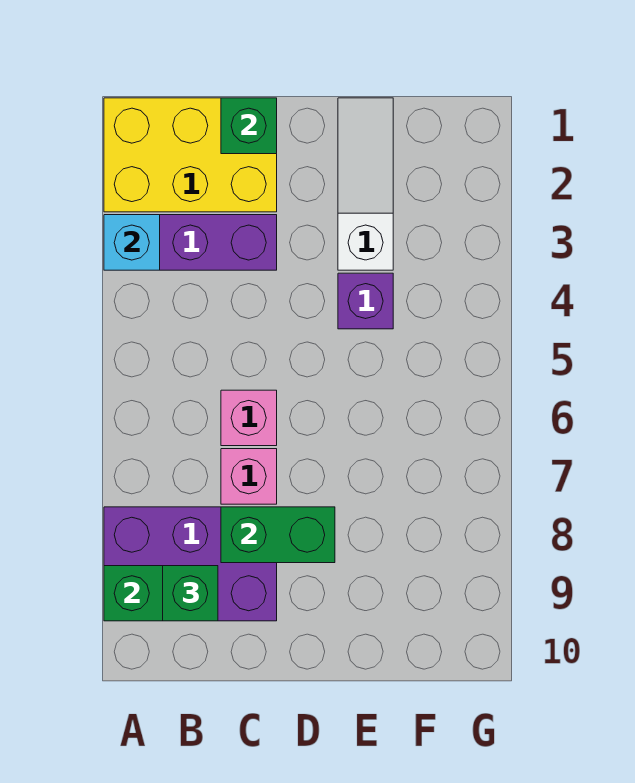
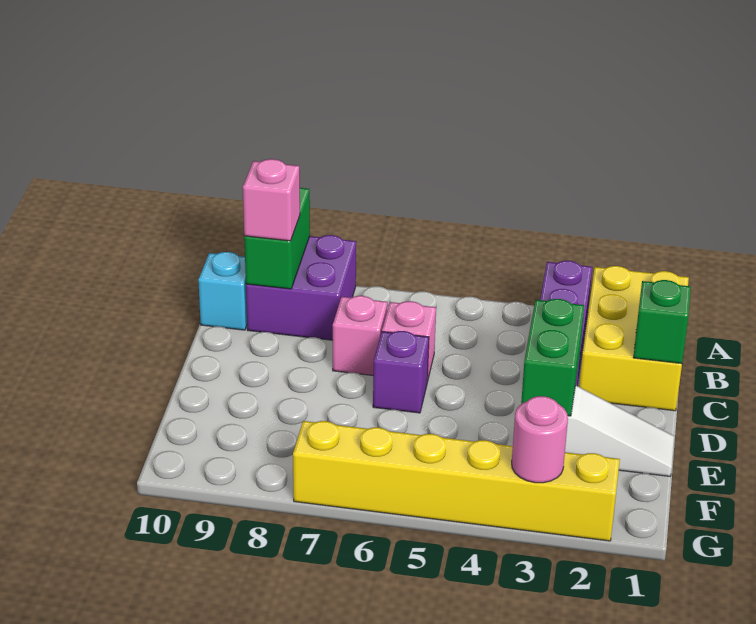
cyan brick A3 level 2 -> cyan brick B10 level 1
purple brick A8:C9 level 1 -> purple brick A8:B9 level 1
green brick B9 level 3 -> pink brick B9 level 3
green brick C8:D8 level 2 -> green brick D3:E3 level 2
purple brick E4 level 1 -> purple brick D6 level 1
none -> yellow brick G2:G7 level 1
none -> pink round brick G3 level 2

